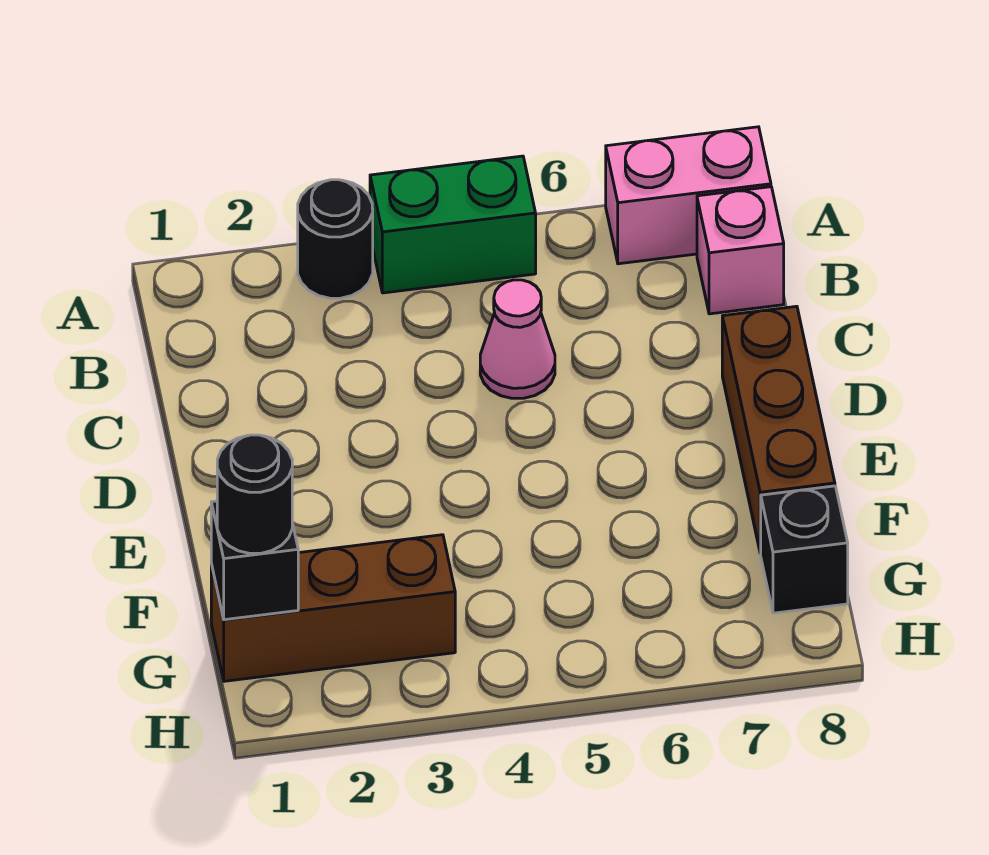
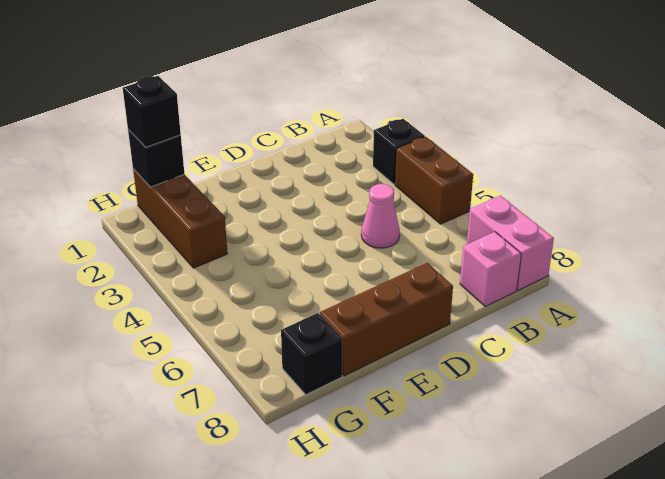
black round brick A3 level 1 -> black brick A3 level 1
green brick A4:A5 level 1 -> brown brick A4:A5 level 1
black round brick G1 level 3 -> black brick G1 level 3

